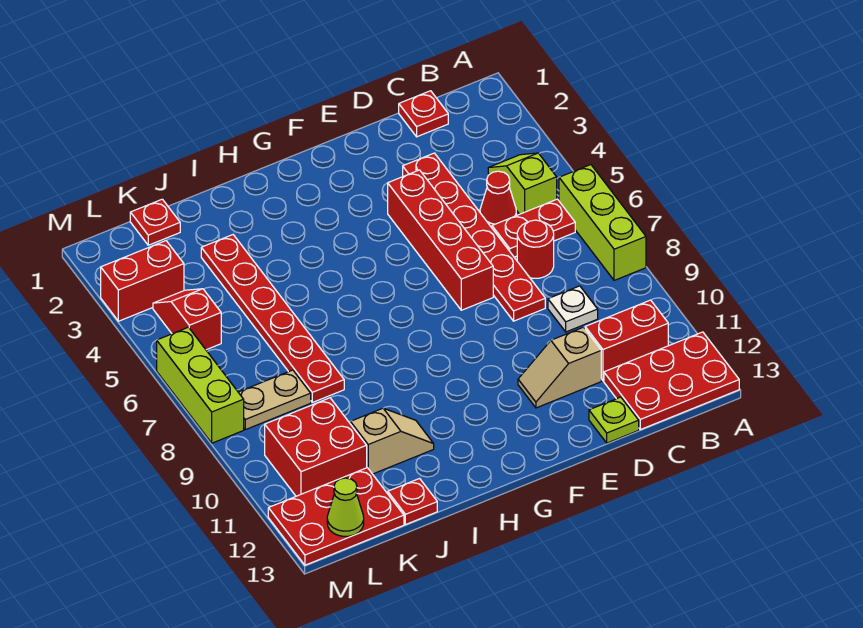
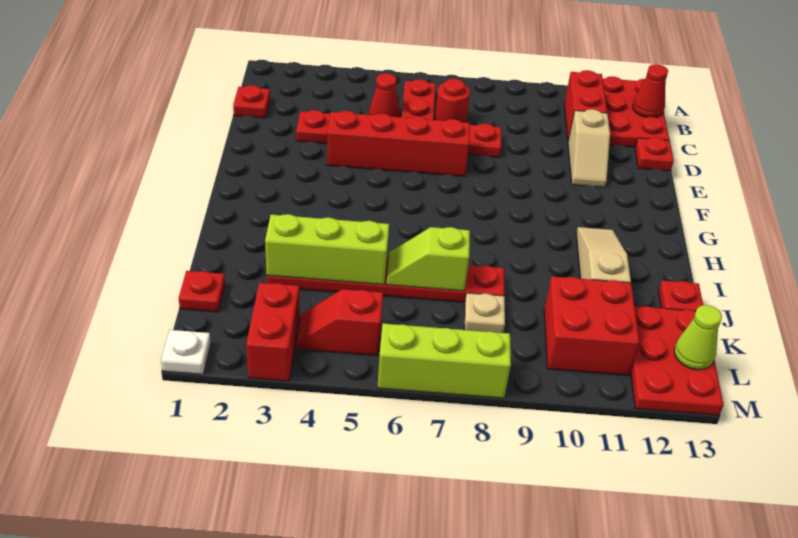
lime brick A6:A8 level 1 -> lime brick J3:J5 level 2
lime slope B4:B5 level 1 top 5 -> lime slope J6:J7 level 2 top 7
none -> red cone B13 level 2
white plate C9 level 1 -> white plate M1 level 1
lime plate D13 level 1 -> red plate D13 level 1
tan slope I11:J11 level 1 top J -> tan slope H11:J11 level 1 top J
tan plate K8:L8 level 1 -> tan plate K8 level 1

